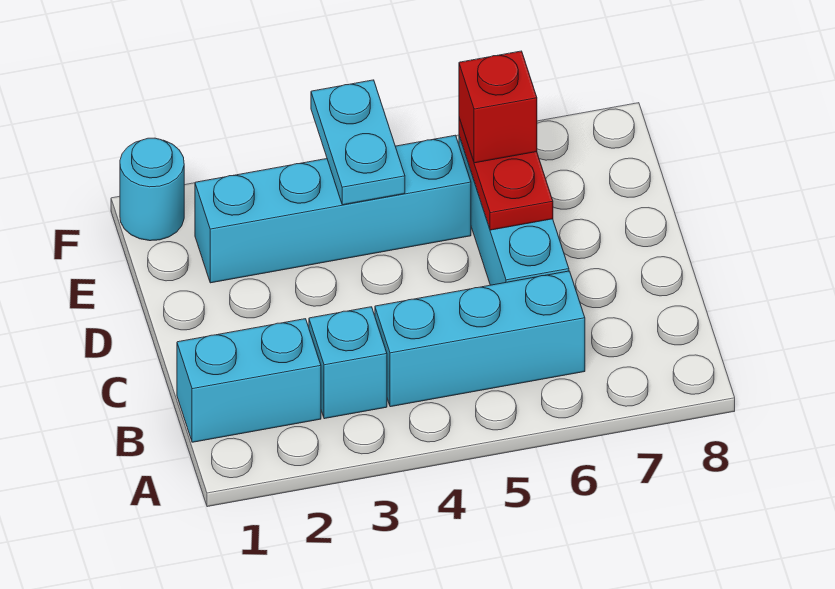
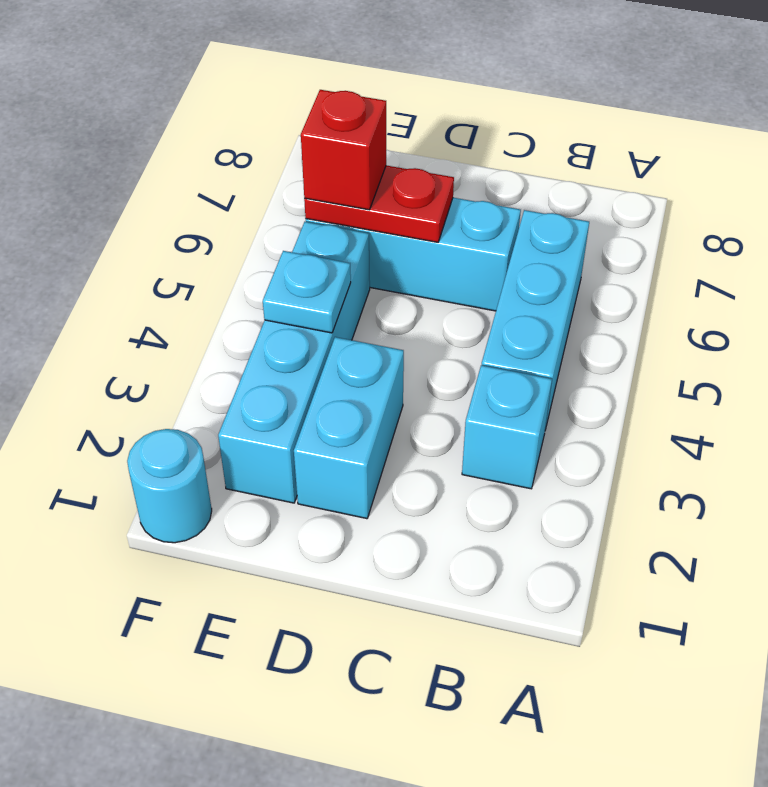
cyan brick B1:B2 level 1 -> cyan brick D2:D3 level 1
cyan plate E4:F4 level 2 -> cyan plate E4 level 2

